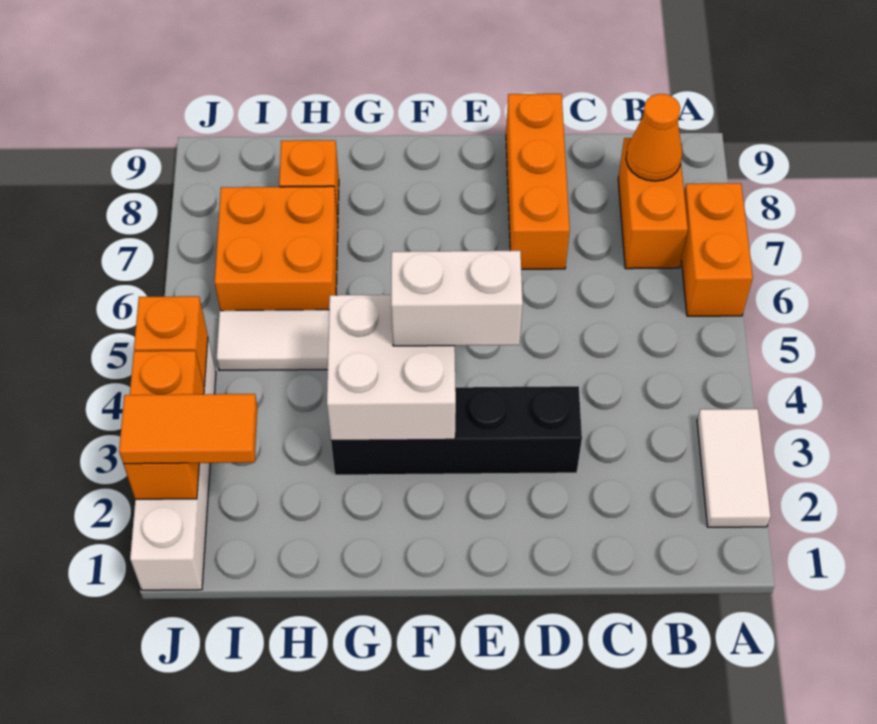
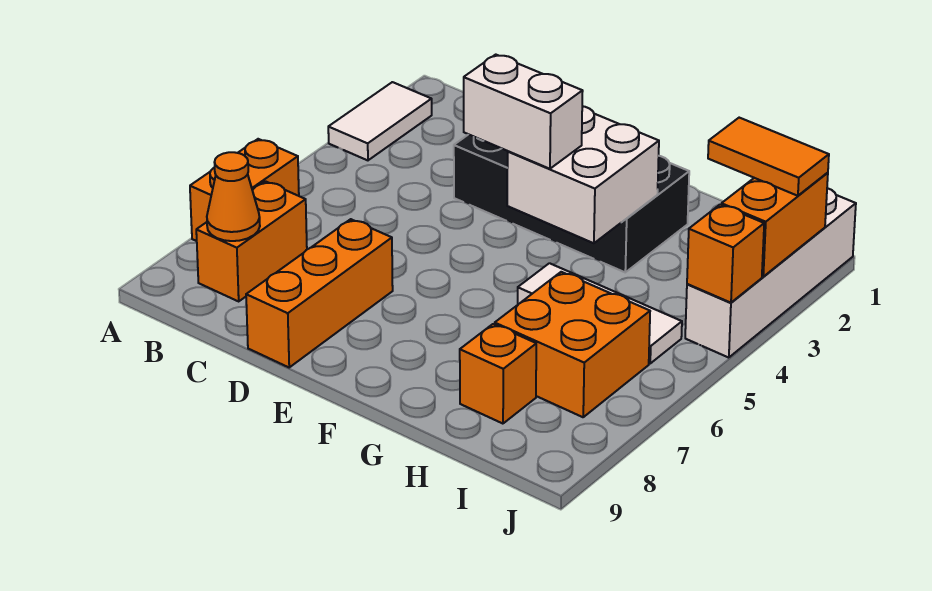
black brick D3:G3 level 1 -> black brick D2:G3 level 1

